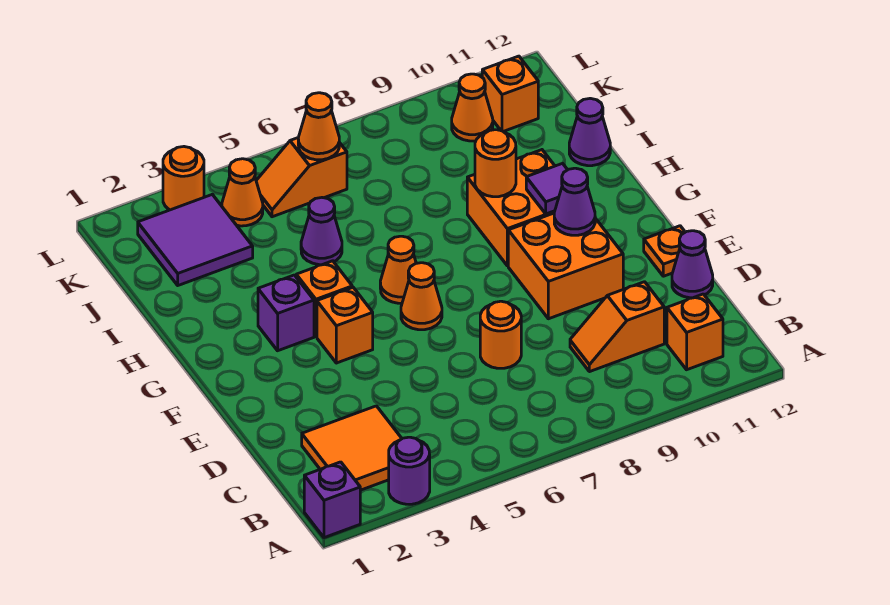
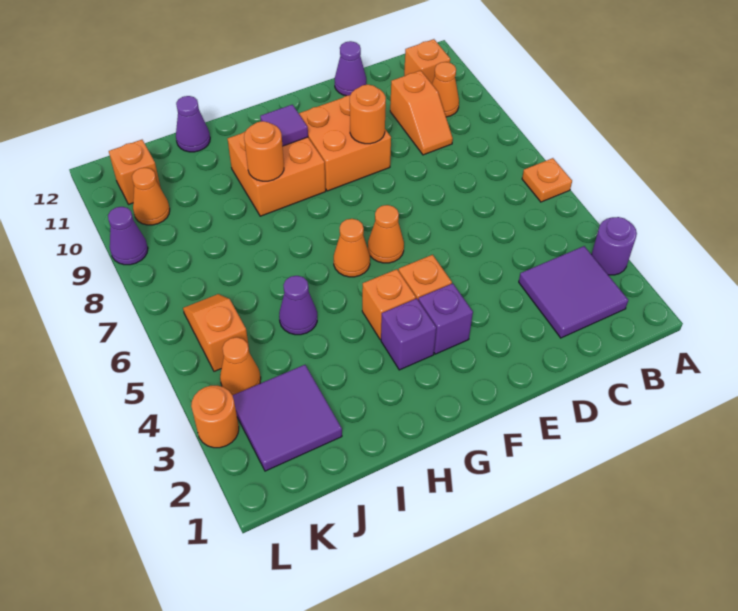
purple brick A1 level 1 -> purple brick F3 level 1
orange tile B2:C3 level 1 -> purple tile B2:C3 level 1
orange round brick D7 level 1 -> orange round brick E9 level 2
orange plate E12 level 1 -> orange plate A6 level 1
purple cone F10 level 2 -> purple cone L9 level 1
orange slope K5:K6 level 1 top 6 -> orange slope K5:K6 level 1 top 5
orange cone K6 level 2 -> orange cone B10 level 1

